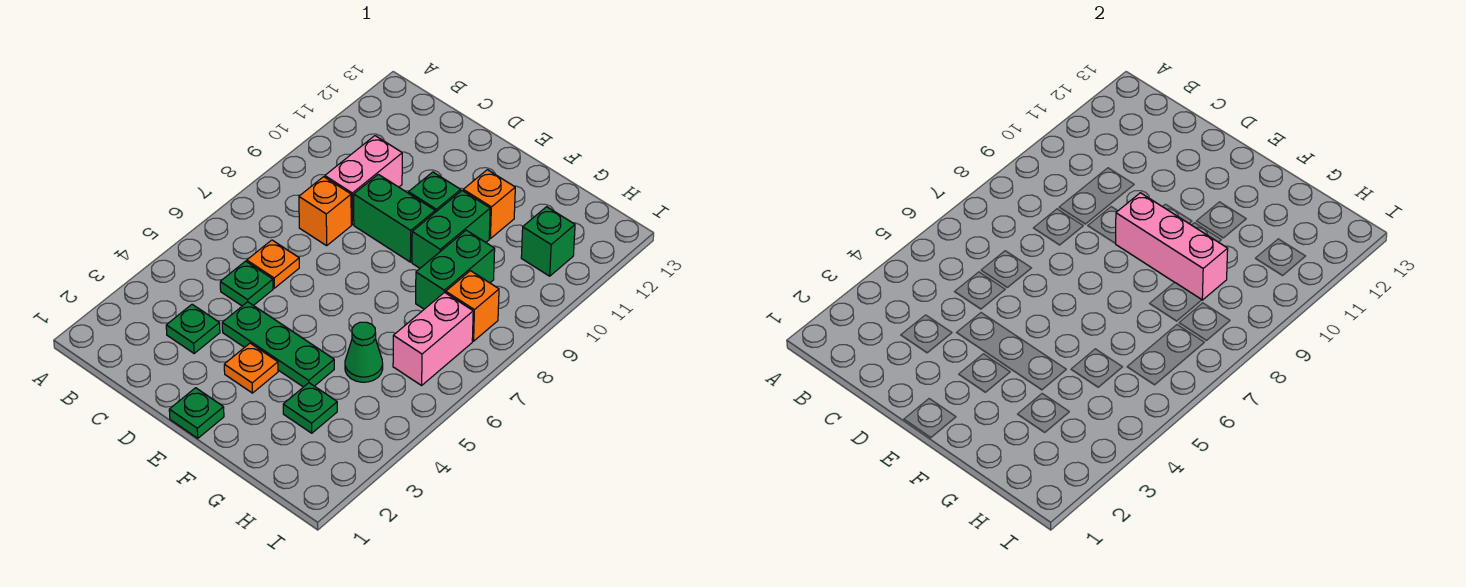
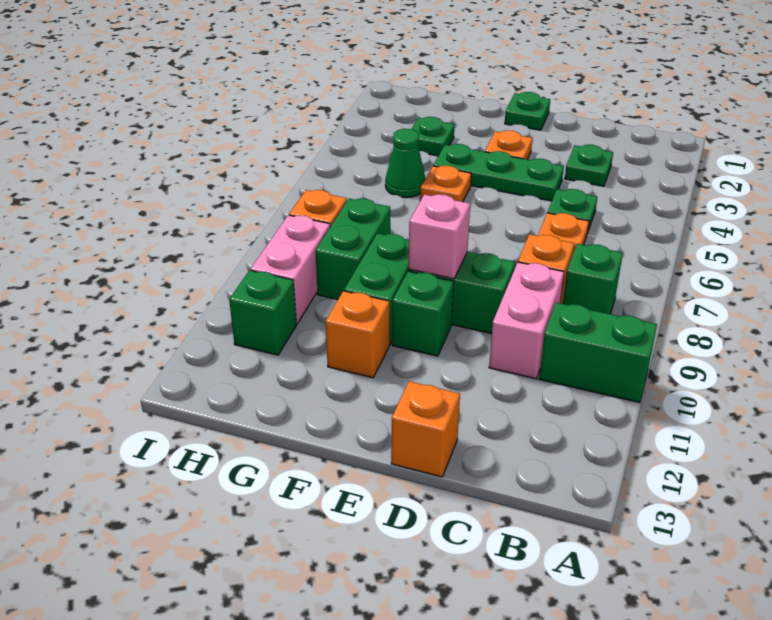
none -> green brick A10:B10 level 1
none -> green brick B8 level 1
none -> orange brick D13 level 1
pink brick E9:G9 level 2 -> pink brick E9 level 2
none -> orange plate F5 level 1
pink brick H6:H7 level 1 -> pink brick H9:H10 level 1

